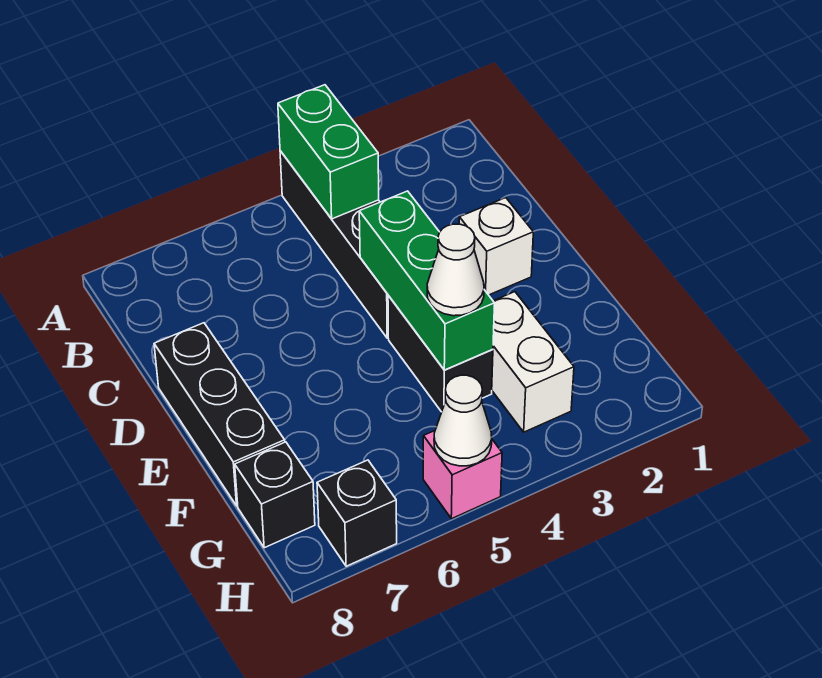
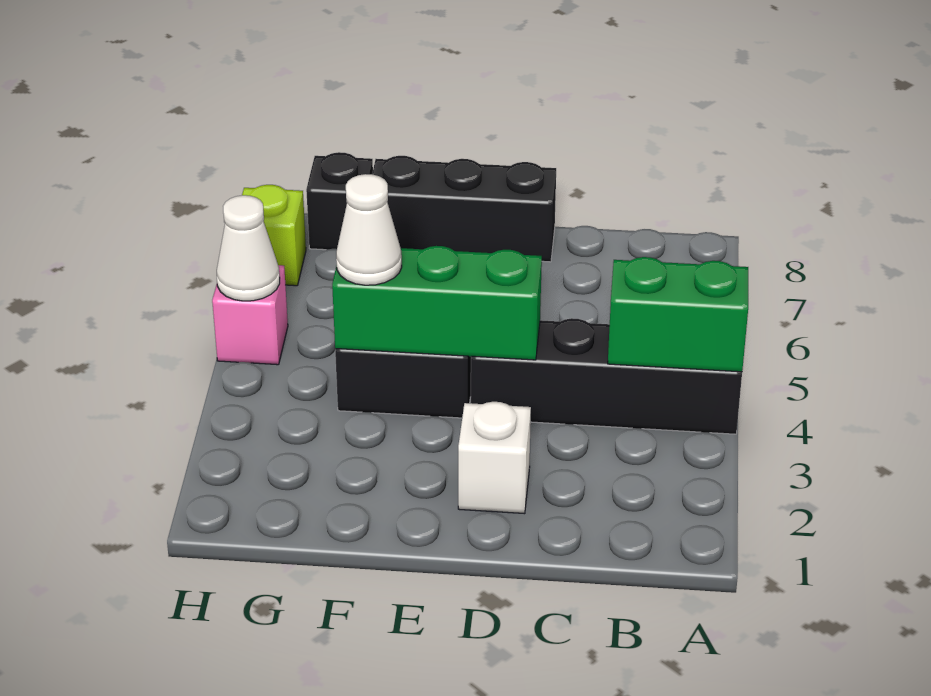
white brick F3:G3 level 1 -> none
black brick H7 level 1 -> lime brick H7 level 1

